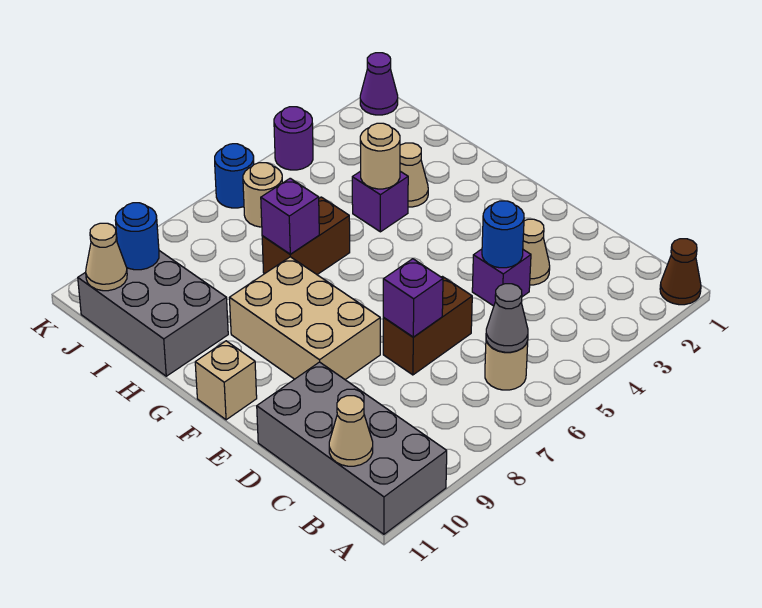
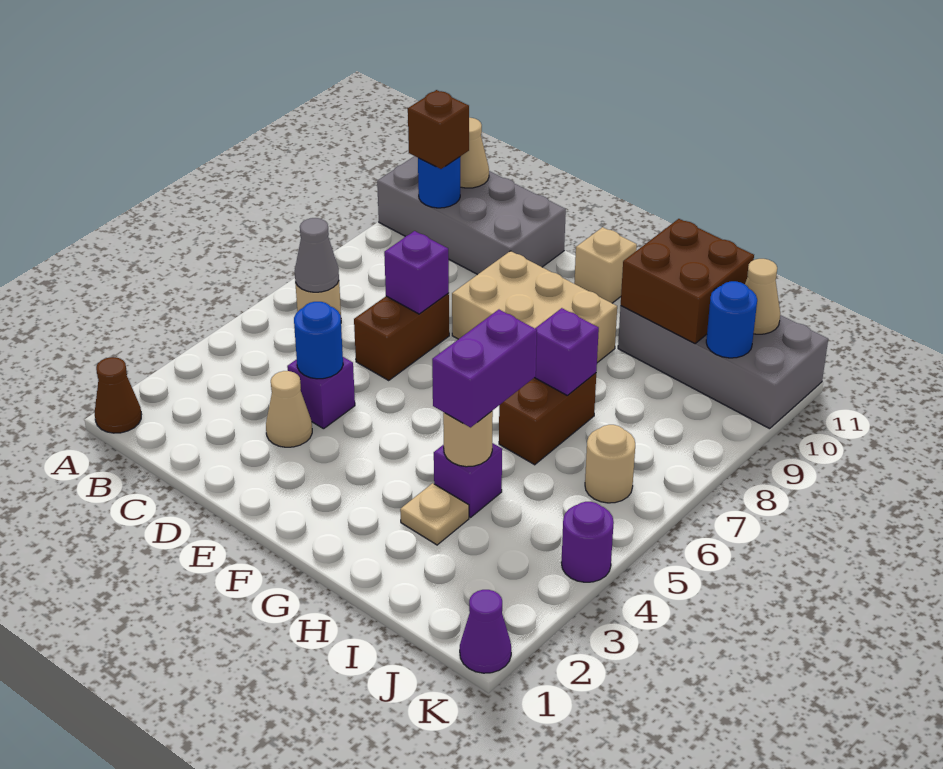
none -> brown brick B10 level 3
tan cone H3 level 1 -> tan plate H3 level 1
none -> purple brick H4:H5 level 3
grey brick H10:J11 level 1 -> grey brick H10:K11 level 1
none -> brown brick H10:I11 level 2
blue round brick K6 level 1 -> blue round brick B10 level 2

